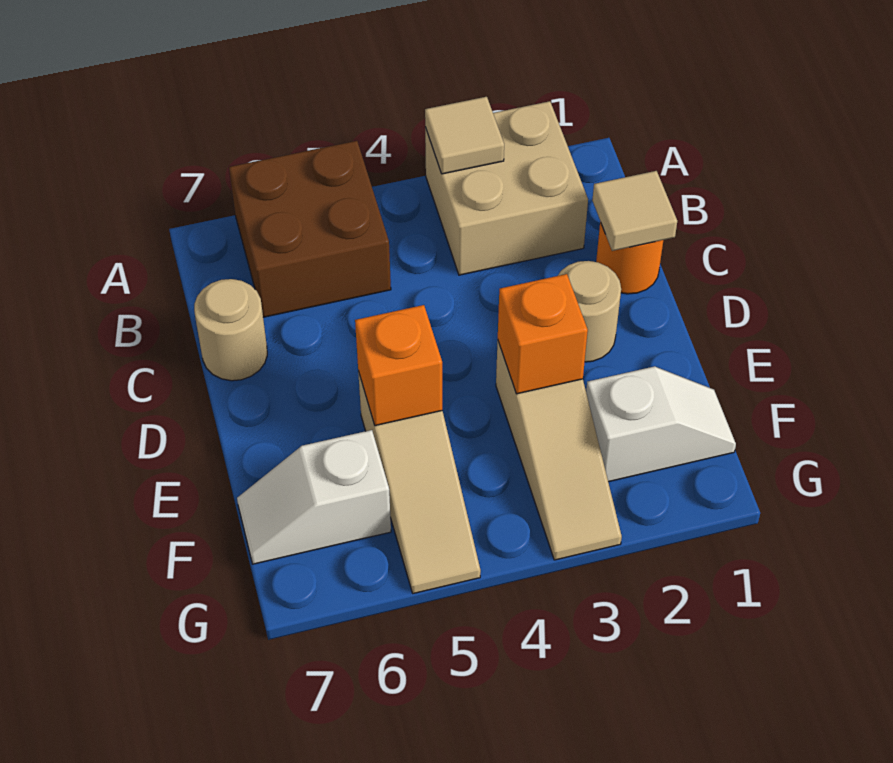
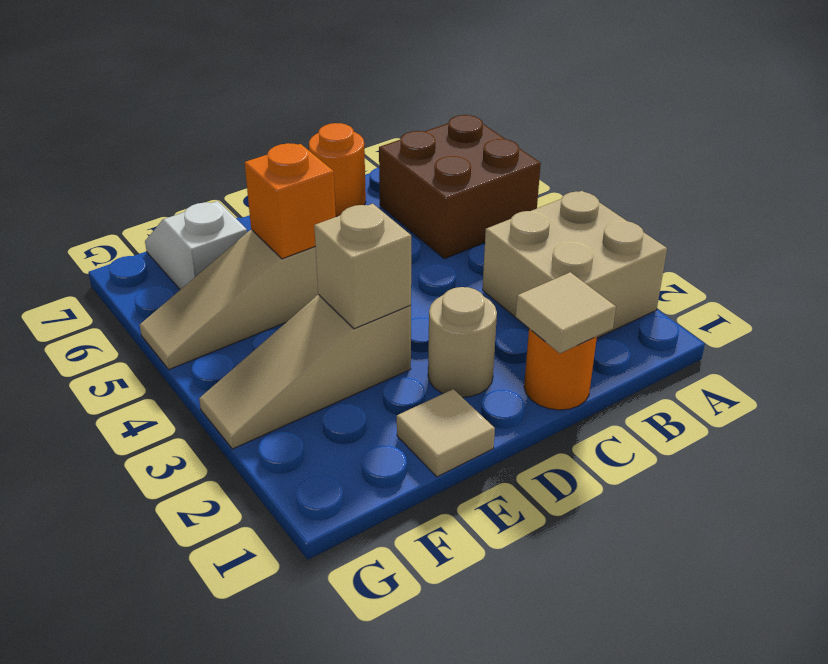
tan tile A3 level 2 -> tan tile E1 level 1
tan round brick C7 level 1 -> orange round brick C7 level 1
orange brick E3 level 2 -> tan brick E3 level 2
white slope F1:F2 level 1 top 2 -> none

